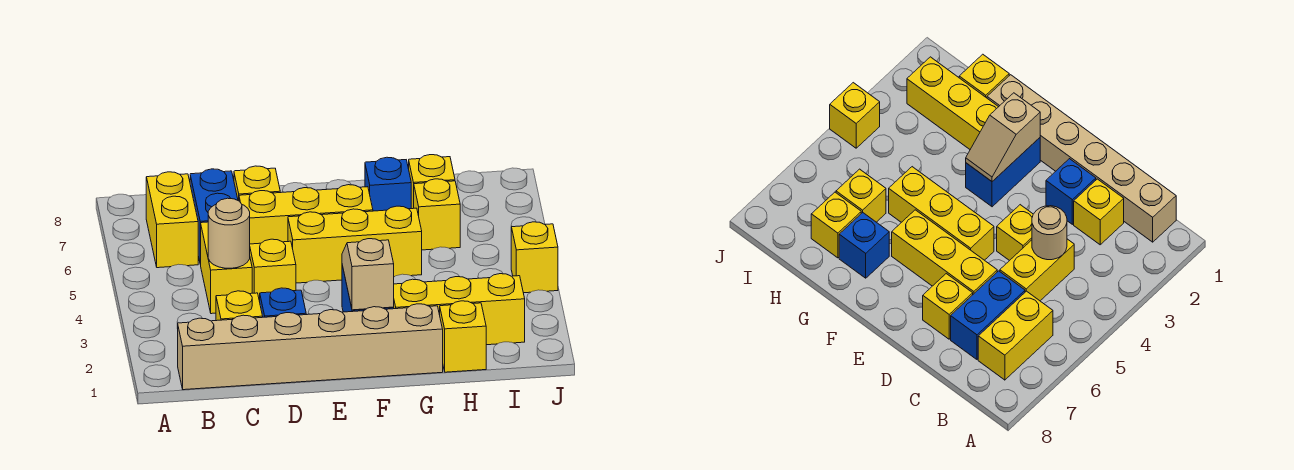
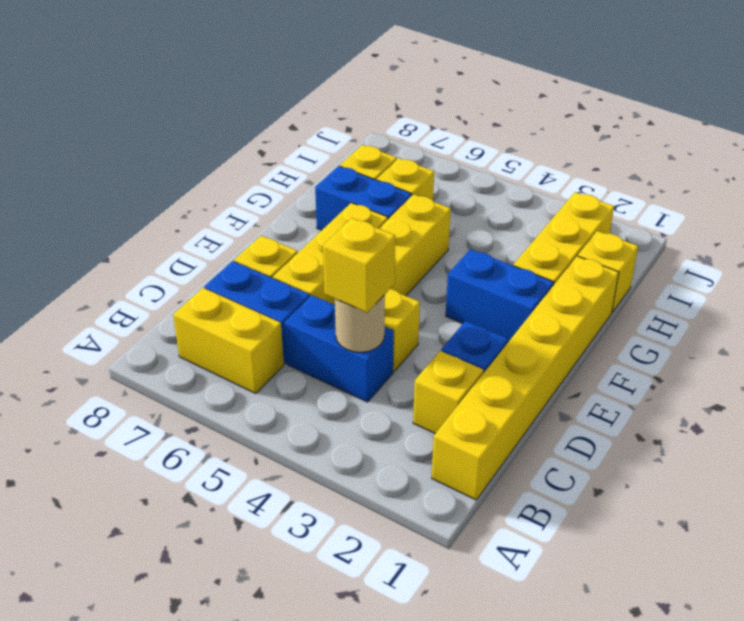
tan brick B1:G1 level 1 -> yellow brick B1:G1 level 1
yellow brick C4:C5 level 1 -> blue brick C4:C5 level 1
tan slope F2:F3 level 2 top 2 -> none
blue brick G7 level 1 -> blue brick G6:G7 level 1
yellow brick J4 level 1 -> yellow brick C4 level 3

